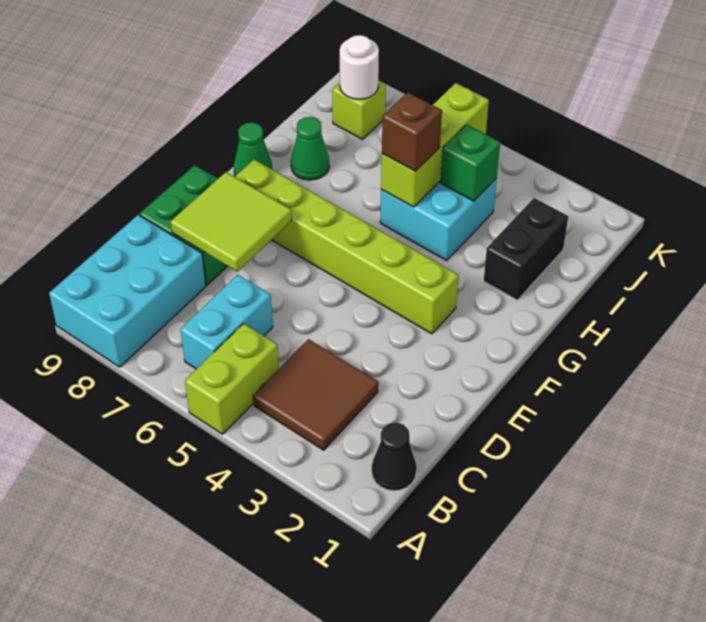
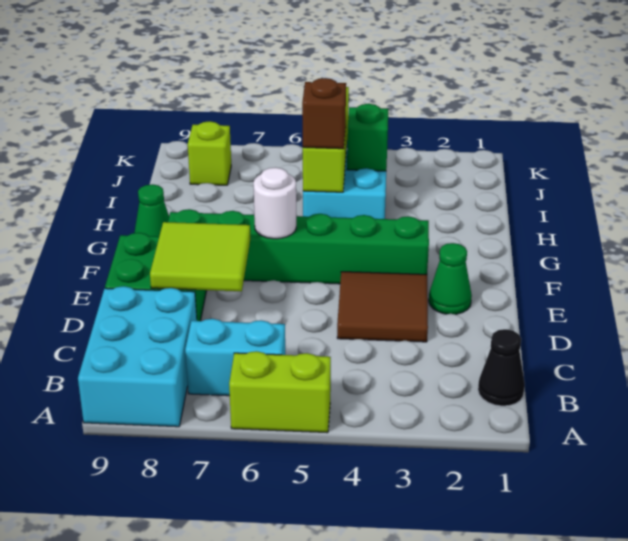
lime brick A5:B5 level 1 -> lime brick A5:A6 level 1
brown tile B3:C4 level 1 -> brown tile D3:E4 level 1
cyan brick B6:C6 level 1 -> cyan brick B6:B7 level 1
lime brick F3:F8 level 1 -> green brick F3:F8 level 1
black brick H2:I2 level 1 -> none
green cone H8 level 1 -> green cone E2 level 1
white round brick J8 level 2 -> white round brick F6 level 2

